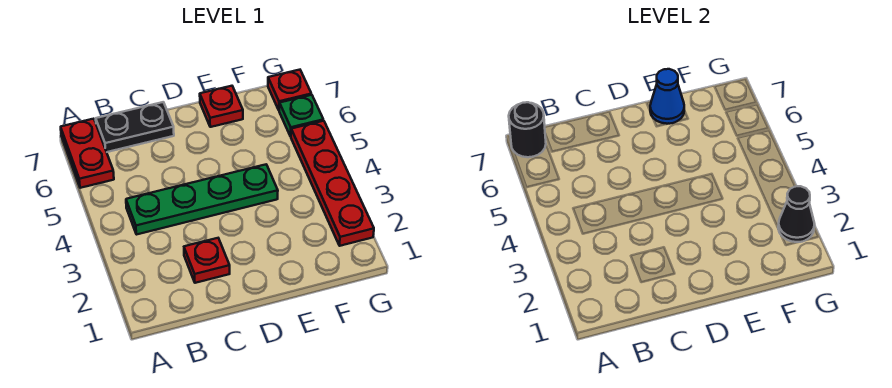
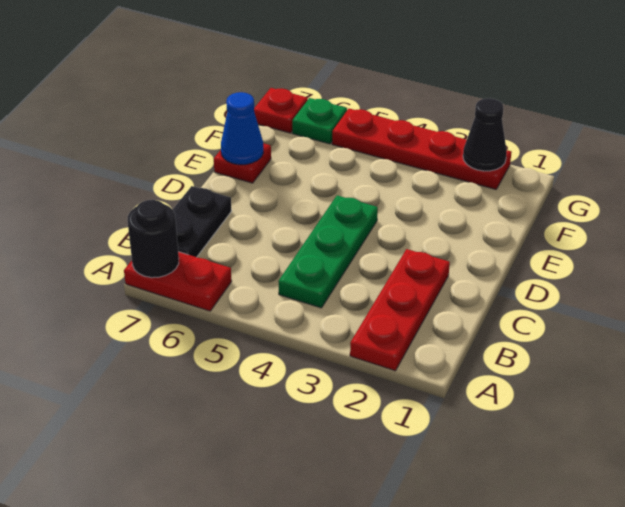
green plate B4:E4 level 1 -> green plate B4:D4 level 1
red plate C2 level 1 -> red plate A2:C2 level 1

